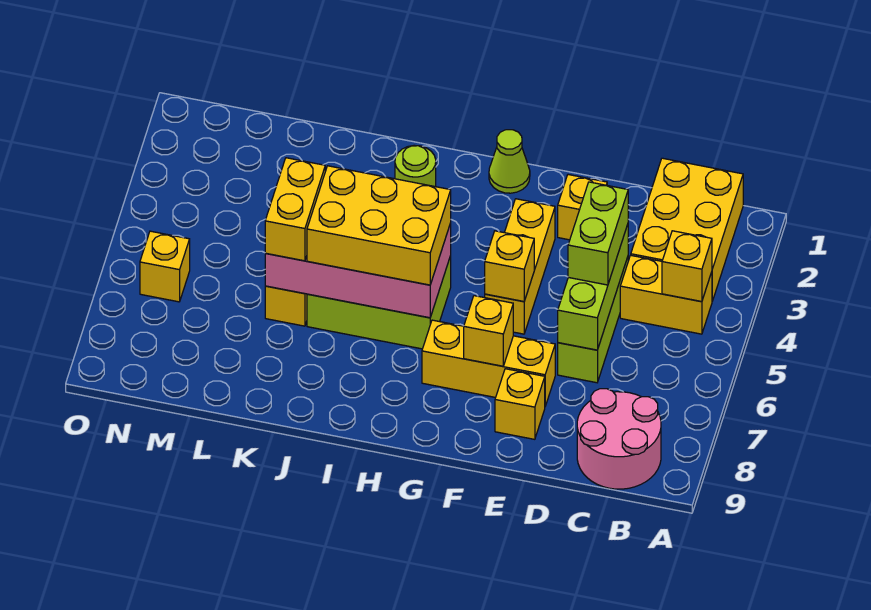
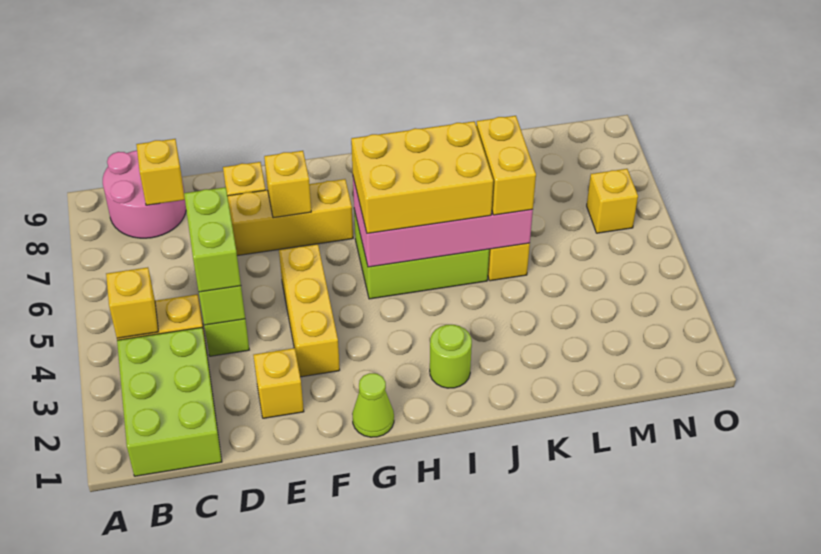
yellow brick B1:C3 level 1 -> lime brick B1:C3 level 1
yellow brick F5 level 2 -> yellow brick C8 level 2

